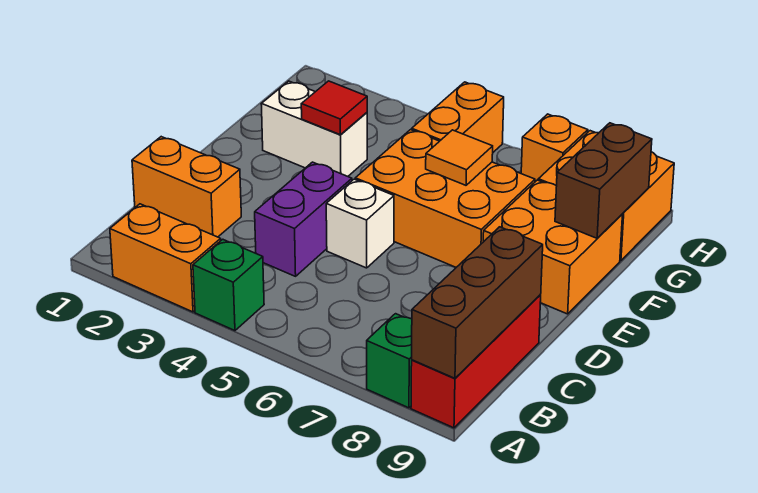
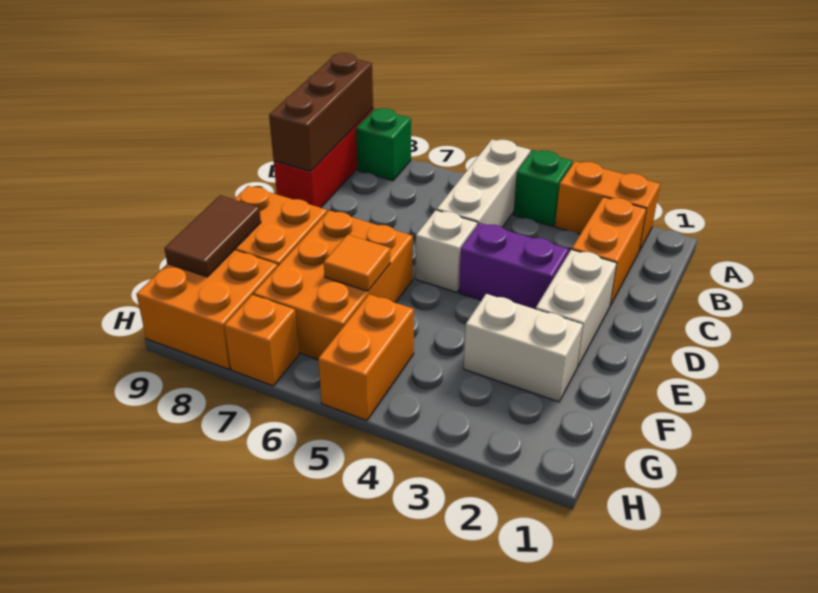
none -> white brick A5:C5 level 1
orange brick C1:C2 level 1 -> orange brick B2:C2 level 1
purple brick C4:D4 level 1 -> purple brick D3:D4 level 1
none -> white brick D2:E2 level 1
orange brick E5:F7 level 1 -> orange brick E6:G7 level 1
red tile F3 level 2 -> none
brown brick F9:G9 level 2 -> brown tile F9:G9 level 2

